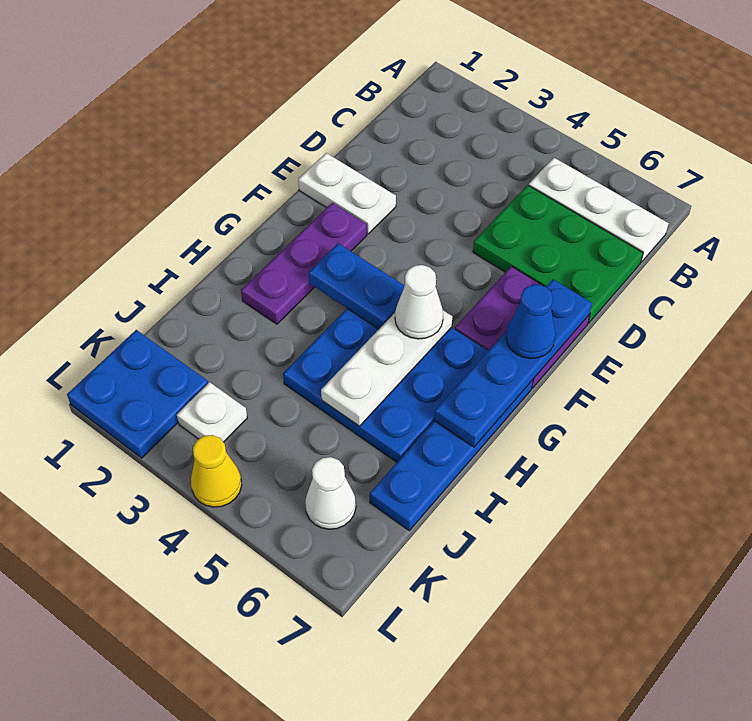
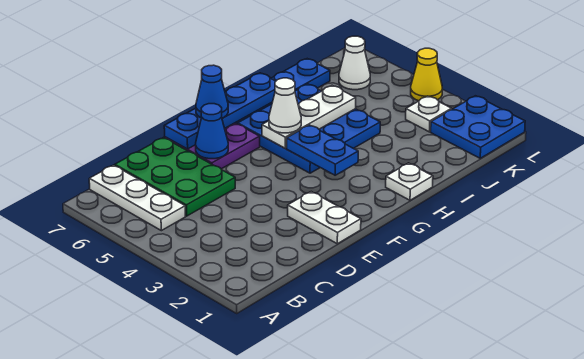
none -> blue cone E6 level 2
purple plate F2:H2 level 1 -> none
none -> white plate H1 level 1

